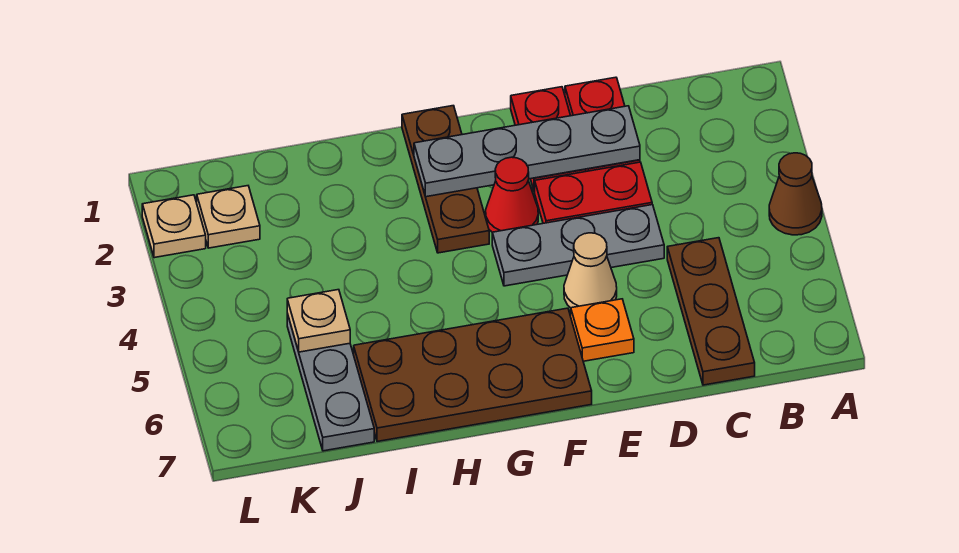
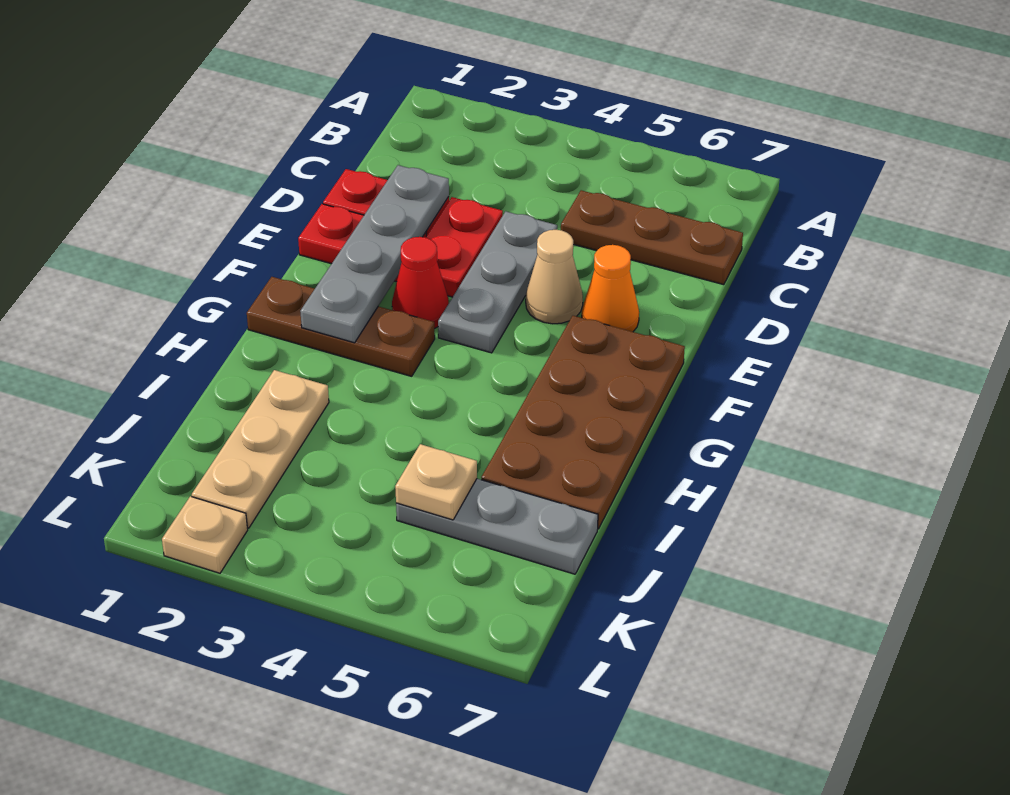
brown cone A4 level 1 -> none
orange plate E6 level 1 -> orange cone E6 level 1
tan plate K2 level 1 -> tan plate I2:K2 level 1

